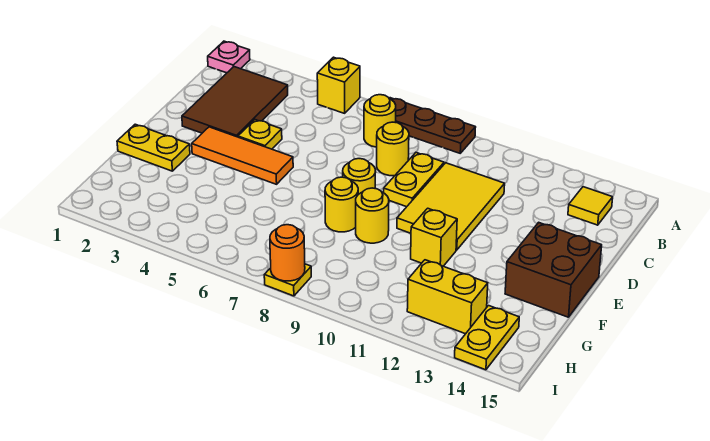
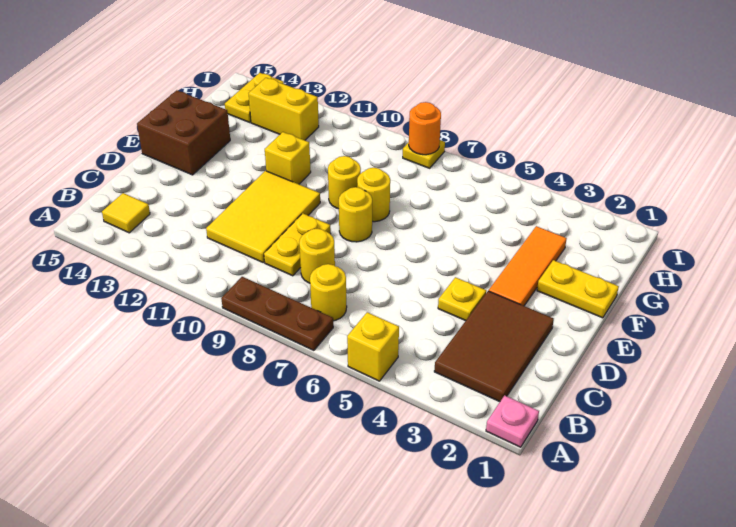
orange tile E3:E5 level 1 -> orange tile E3:G3 level 1

